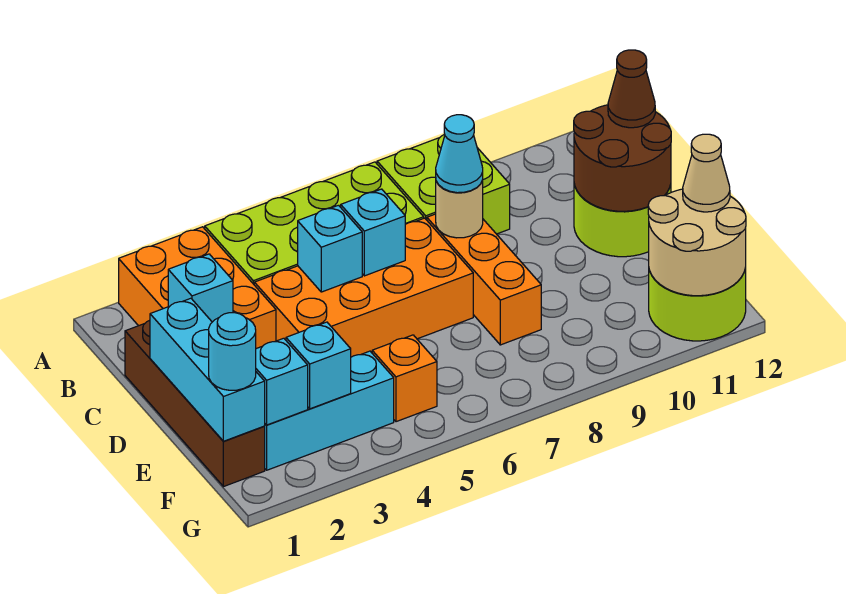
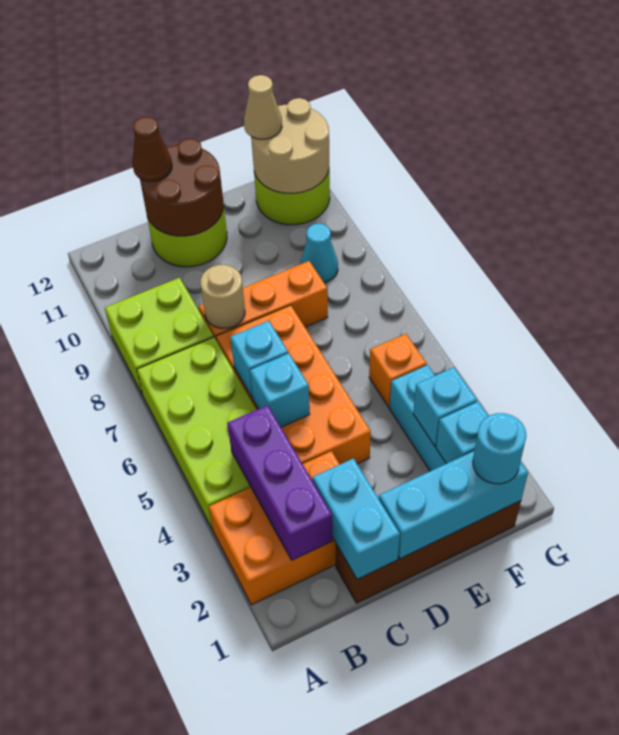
none -> purple brick B2:B4 level 2
cyan brick C2 level 2 -> cyan brick C1:C2 level 2
cyan cone C8 level 3 -> cyan cone F9 level 1

